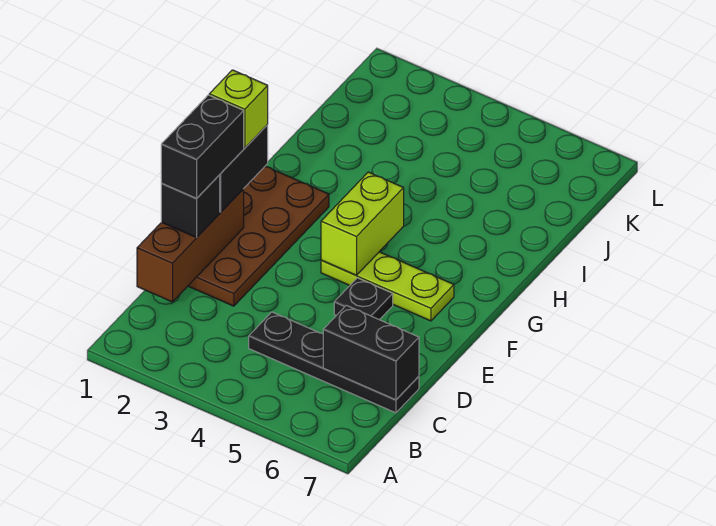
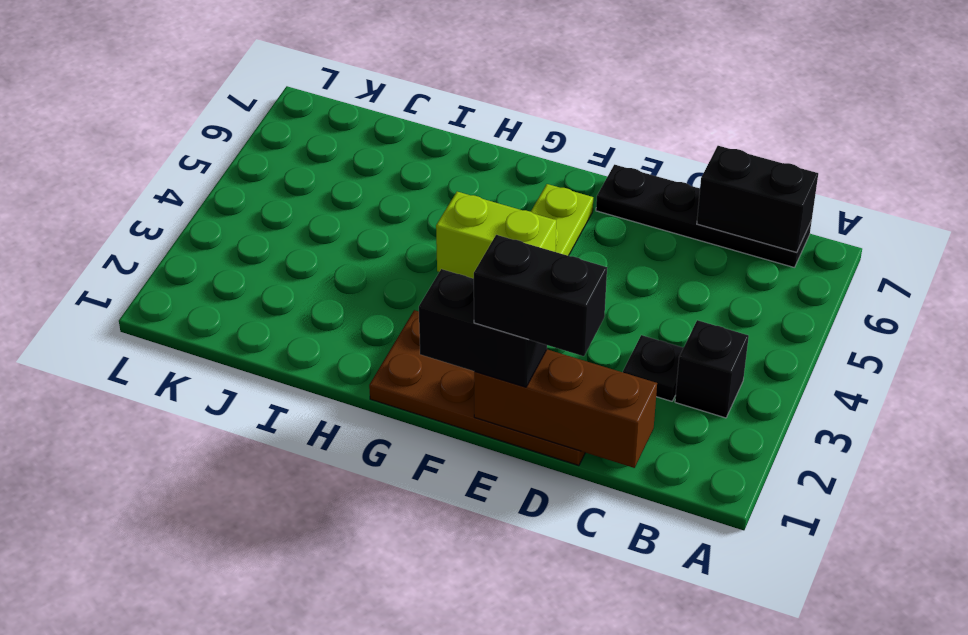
black plate C4:C7 level 1 -> black plate B7:E7 level 1
black brick C6:C7 level 2 -> black brick B7:C7 level 2
black brick D1 level 3 -> black brick B3 level 1
black plate E5 level 1 -> black plate C3 level 1
lime brick F1 level 4 -> none

